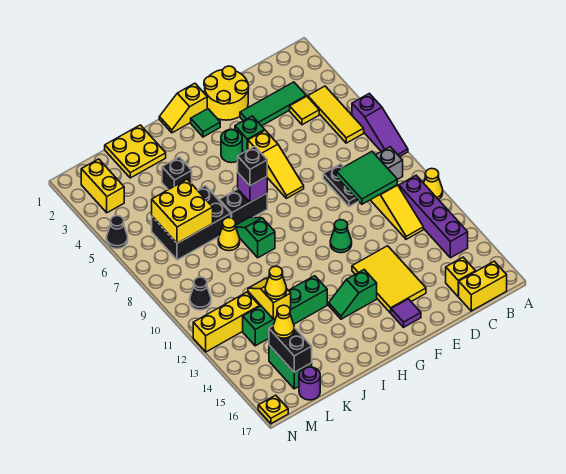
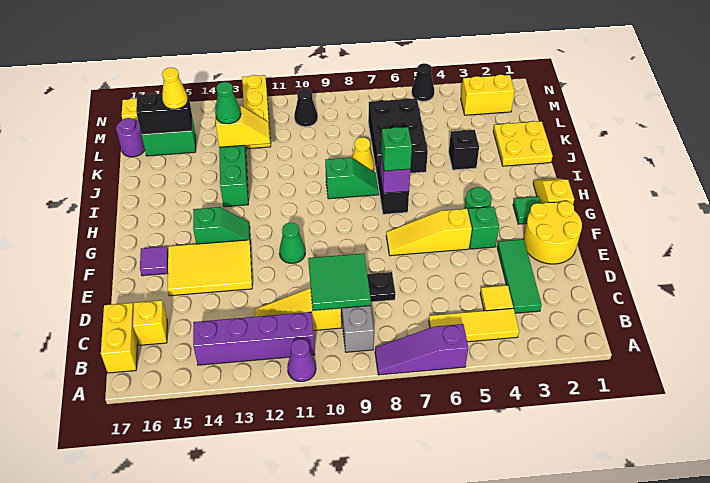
yellow cone A11 level 1 -> purple cone A11 level 1
green slope G14:H14 level 1 top G -> green slope G13:G14 level 1 top 14
black brick H7 level 3 -> green brick H7 level 3
yellow brick K6:L7 level 2 -> none
yellow cone K13 level 3 -> green cone K13 level 3

